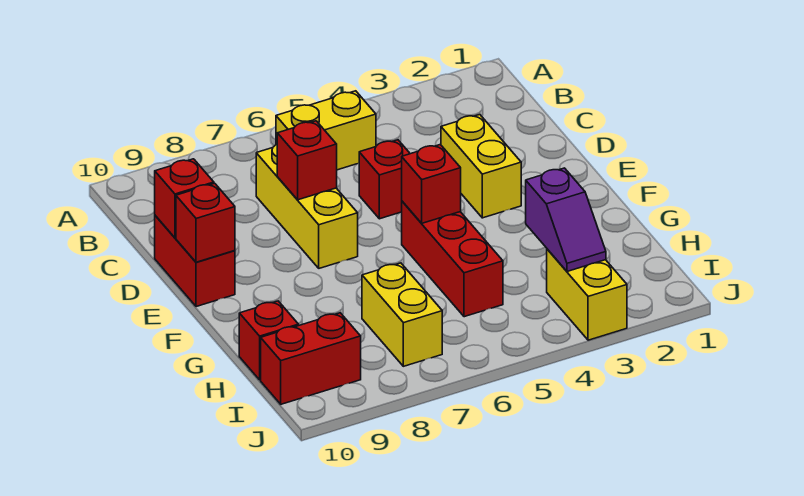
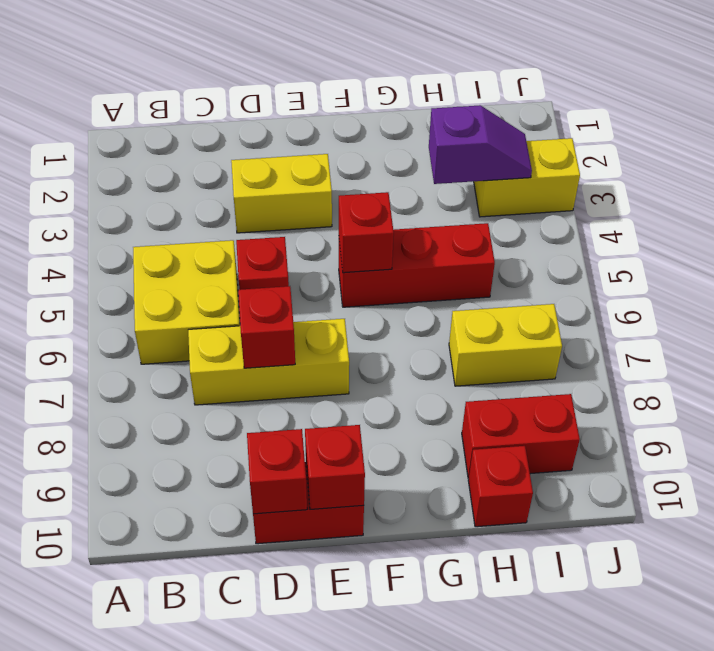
yellow brick B5:B6 level 1 -> yellow brick B5:C6 level 1
red brick I9:I10 level 1 -> red brick H9:I9 level 1

